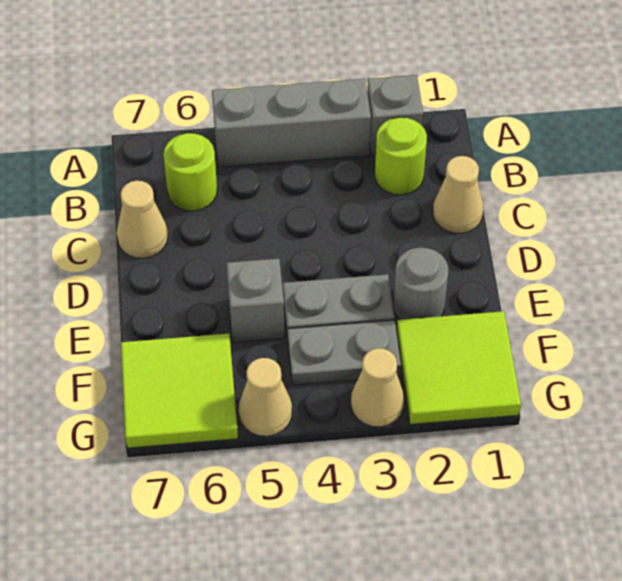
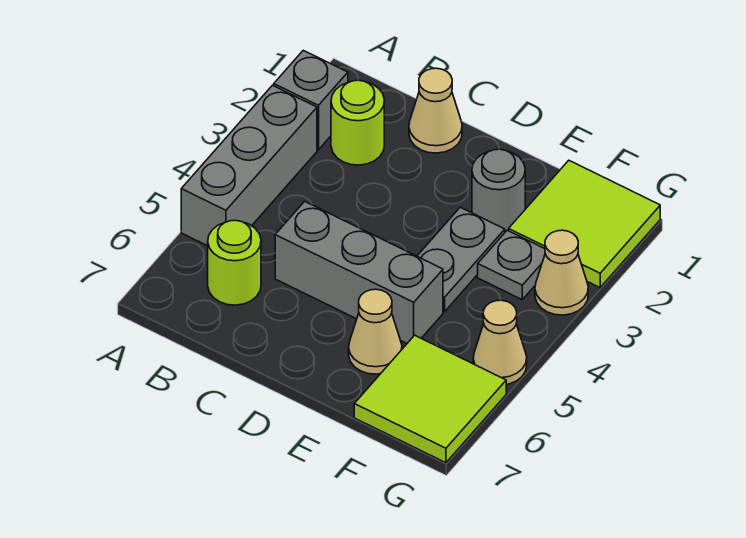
tan cone C7 level 1 -> tan cone E6 level 1
grey brick E5 level 1 -> grey brick C5:E5 level 1
grey plate F3:F4 level 1 -> grey plate F3 level 1

